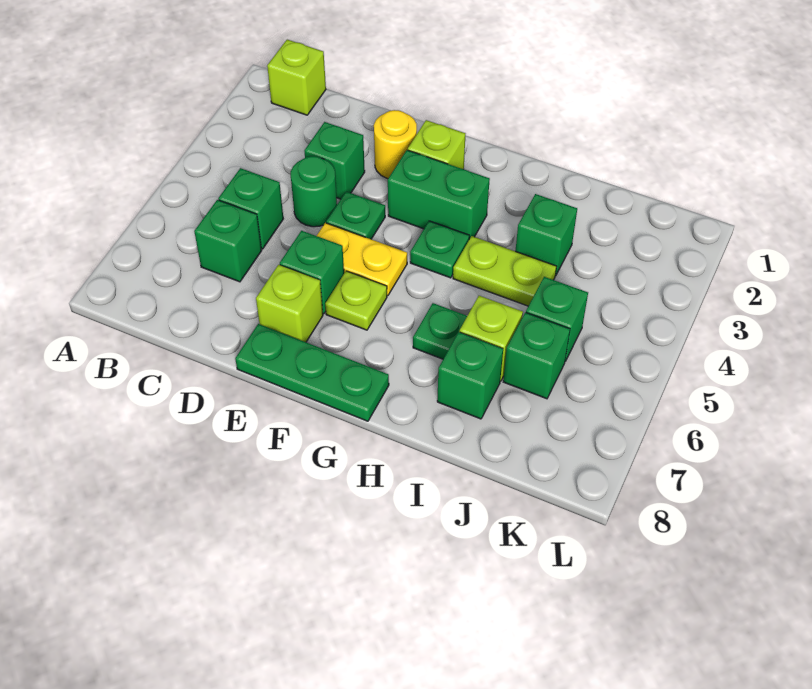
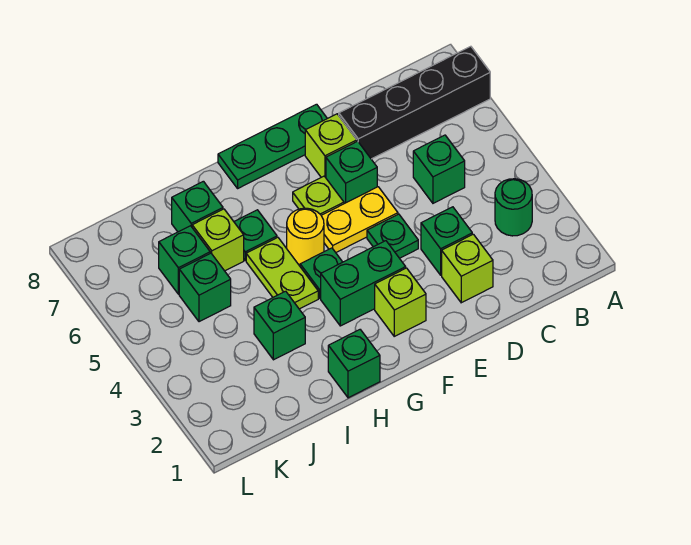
none -> black brick A7:D7 level 1
lime brick B1 level 1 -> lime brick D2 level 1
green brick C6 level 1 -> green brick H1 level 1
green round brick D4 level 1 -> green round brick B3 level 1
yellow round brick E2 level 1 -> yellow round brick G5 level 1
lime plate H4:I4 level 1 -> lime plate H4:H5 level 1

